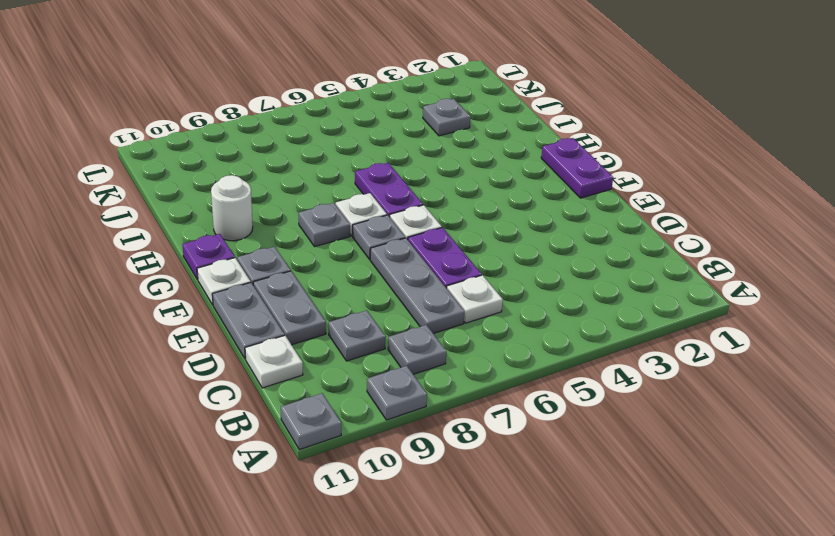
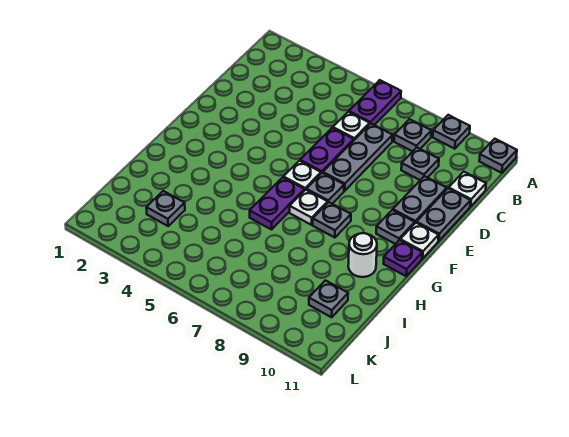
purple plate F1:G1 level 1 -> purple plate A6:B6 level 1
none -> grey plate J10 level 1

